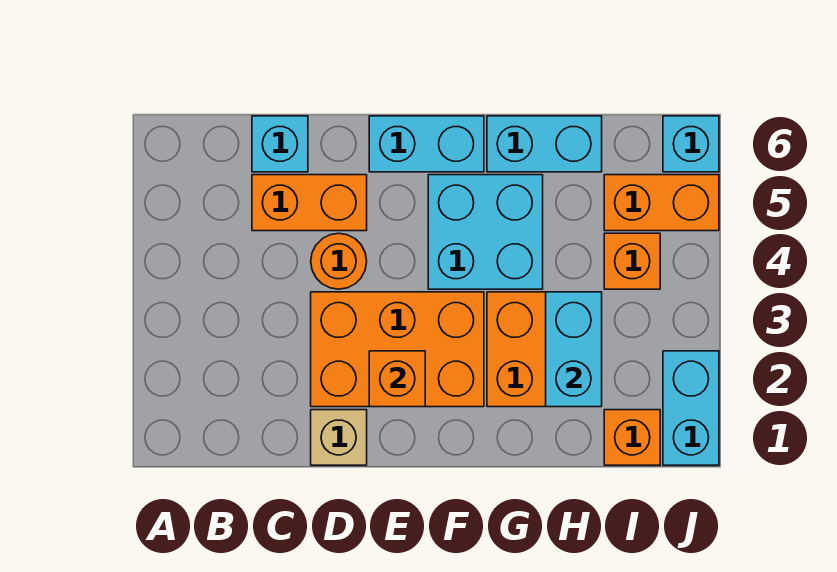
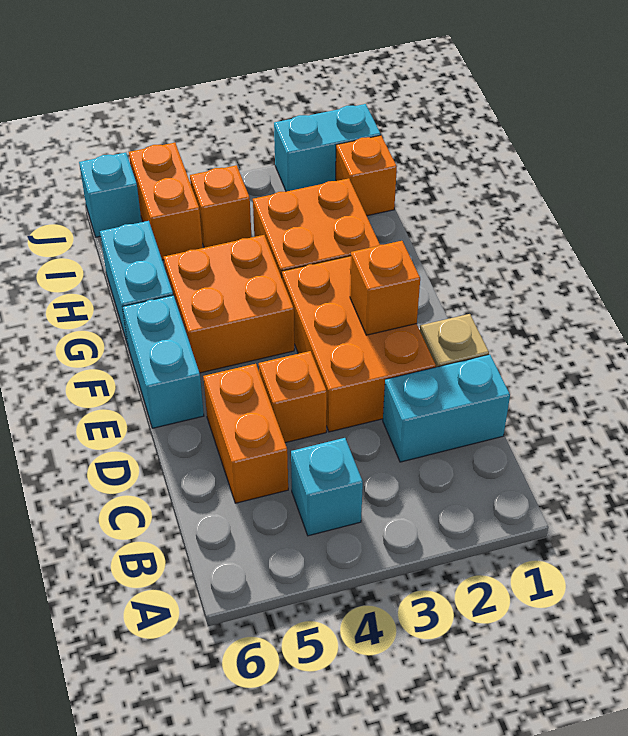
cyan brick C6 level 1 -> cyan brick B4 level 1
orange round brick D4 level 1 -> orange brick D4 level 1
cyan brick F4:G5 level 1 -> orange brick F4:G5 level 1
cyan brick H2:H3 level 2 -> cyan brick C1:C2 level 1

